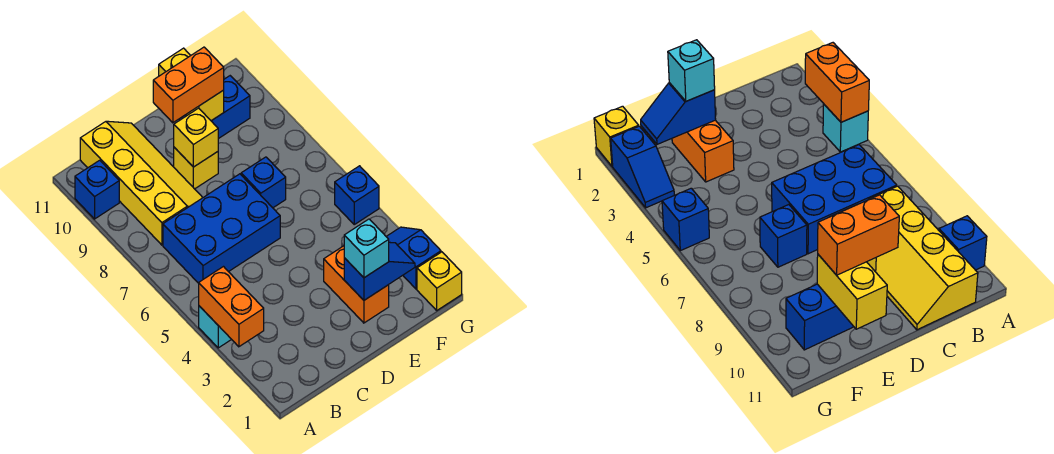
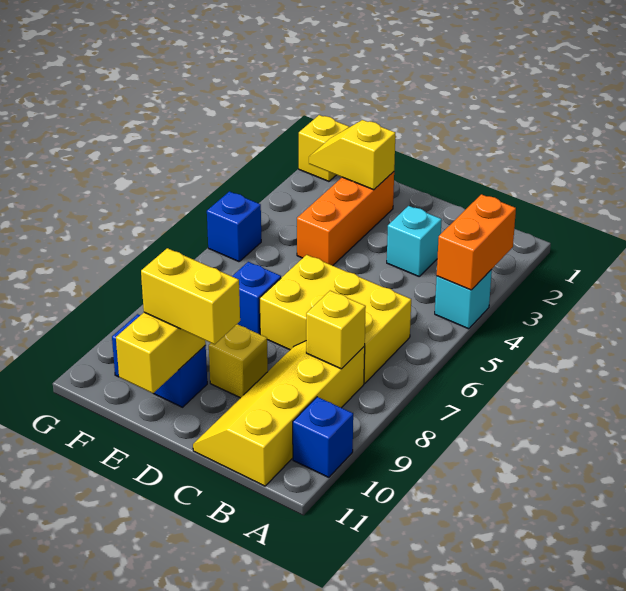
blue brick B6:D7 level 1 -> yellow brick B6:D7 level 1
yellow brick D9 level 2 -> yellow brick B8 level 2
orange brick D10:E10 level 3 -> yellow brick D10:E10 level 3
orange brick E2:E3 level 1 -> orange brick E2:E4 level 1
blue slope E2:F2 level 2 top E -> yellow slope E2:F2 level 2 top E
cyan brick E2 level 3 -> cyan brick C3 level 1
blue slope G2:G3 level 1 top 2 -> none

